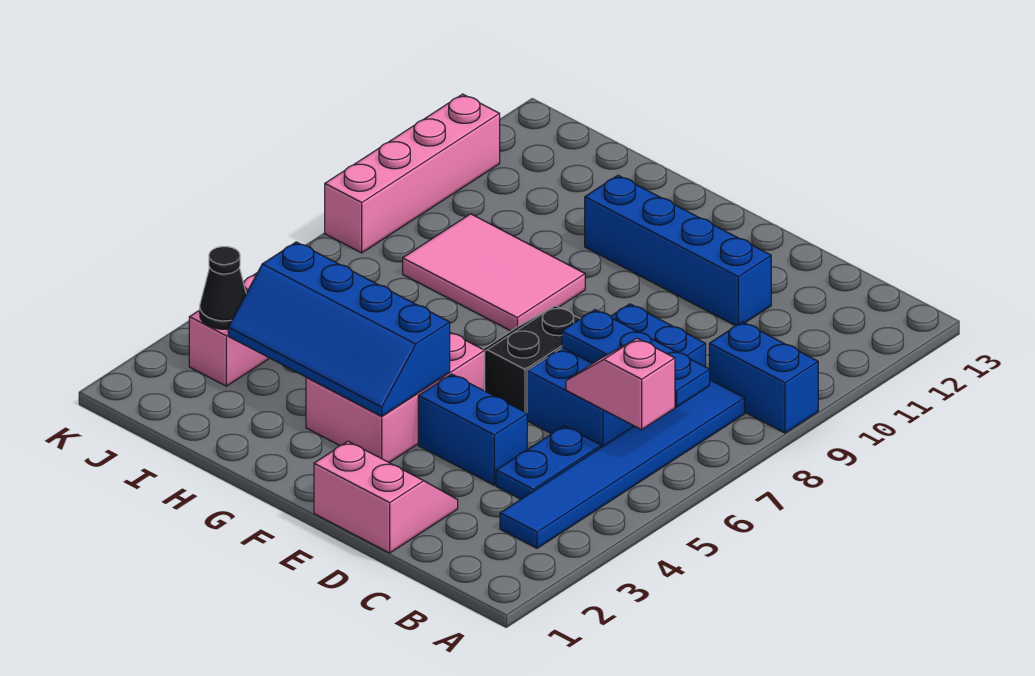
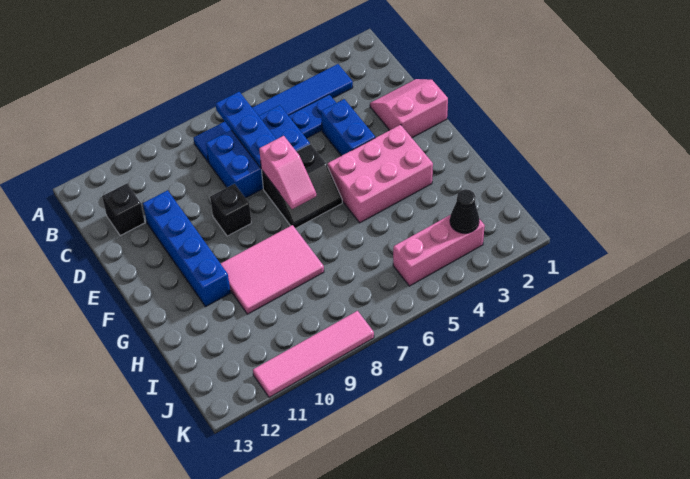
blue brick A9:B9 level 1 -> none
pink slope B6:C6 level 2 top B -> pink slope E7:F7 level 2 top E
none -> black brick C12 level 1
pink slope D1:E2 level 1 top 1 -> pink slope D1:E2 level 1 top E
none -> black brick E9 level 1
blue slope F3:I4 level 2 top 4 -> none
pink tile G8:I9 level 1 -> pink tile G8:H10 level 1
pink brick K8:K11 level 1 -> pink tile K8:K11 level 1

